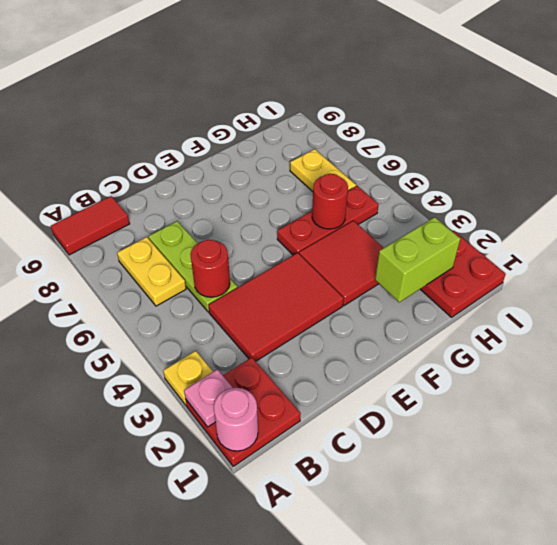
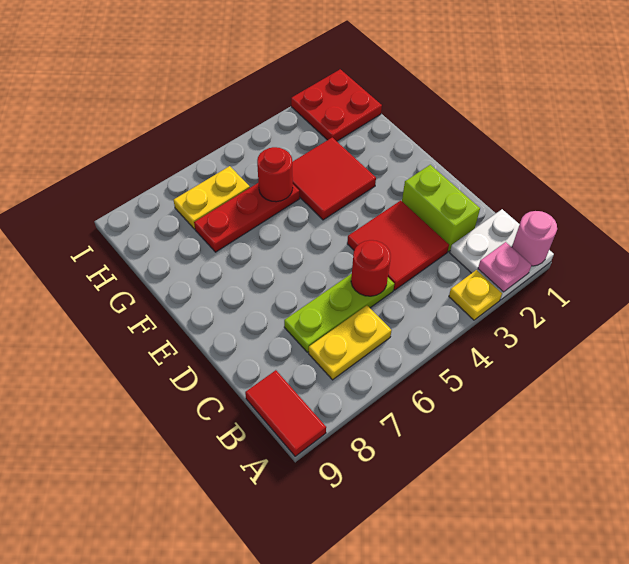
red plate A1:B2 level 1 -> white plate A1:B2 level 1
red tile C3:E4 level 1 -> red tile C3:D4 level 1
red plate F5:H5 level 1 -> red plate G5:G7 level 1
lime brick G2:H2 level 2 -> lime brick C2:D2 level 1

